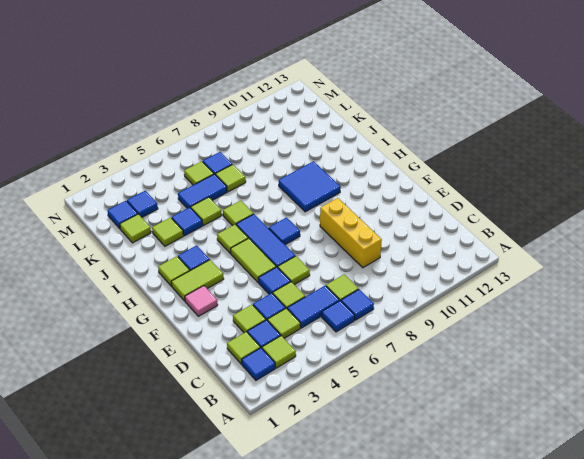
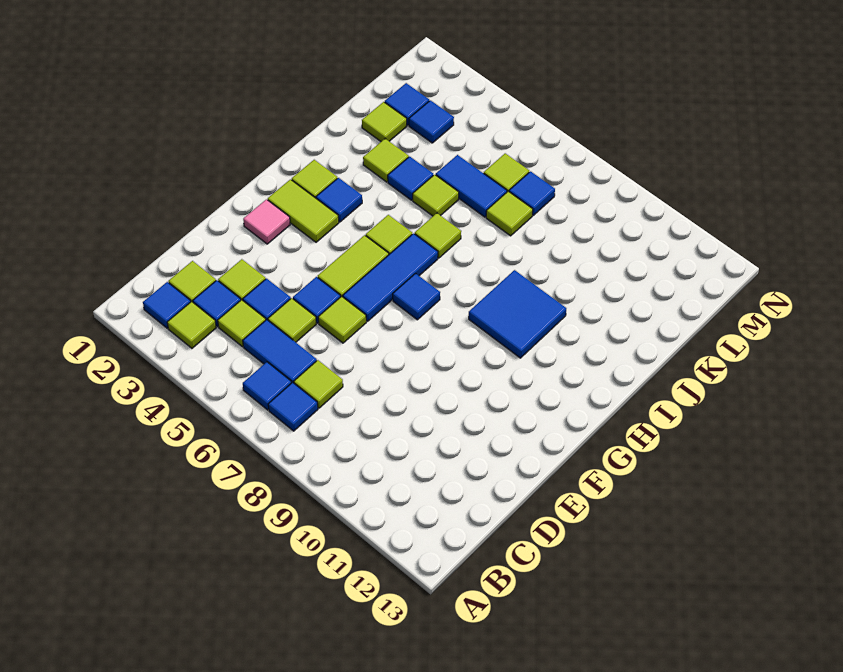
yellow brick D9:F9 level 1 -> none

